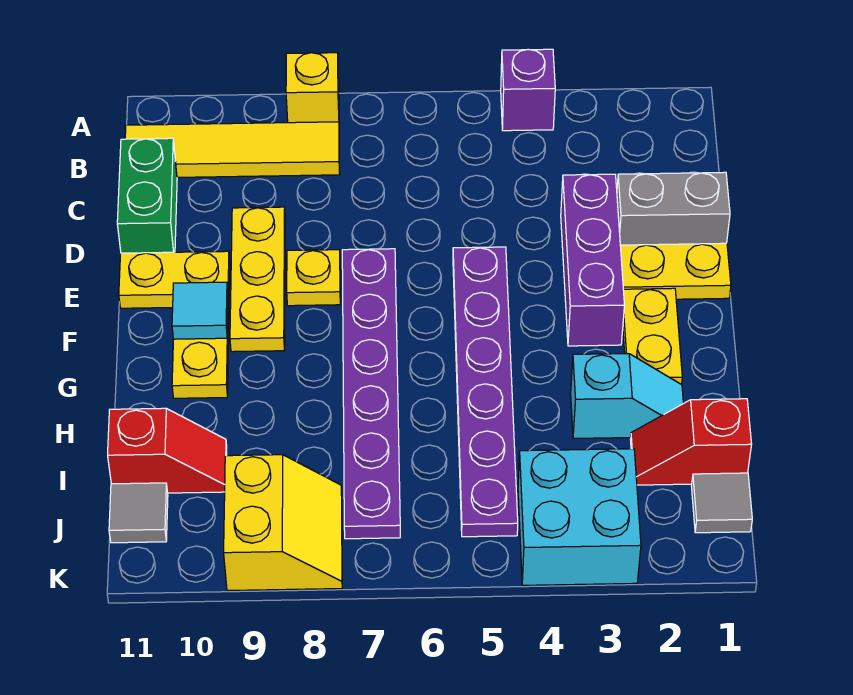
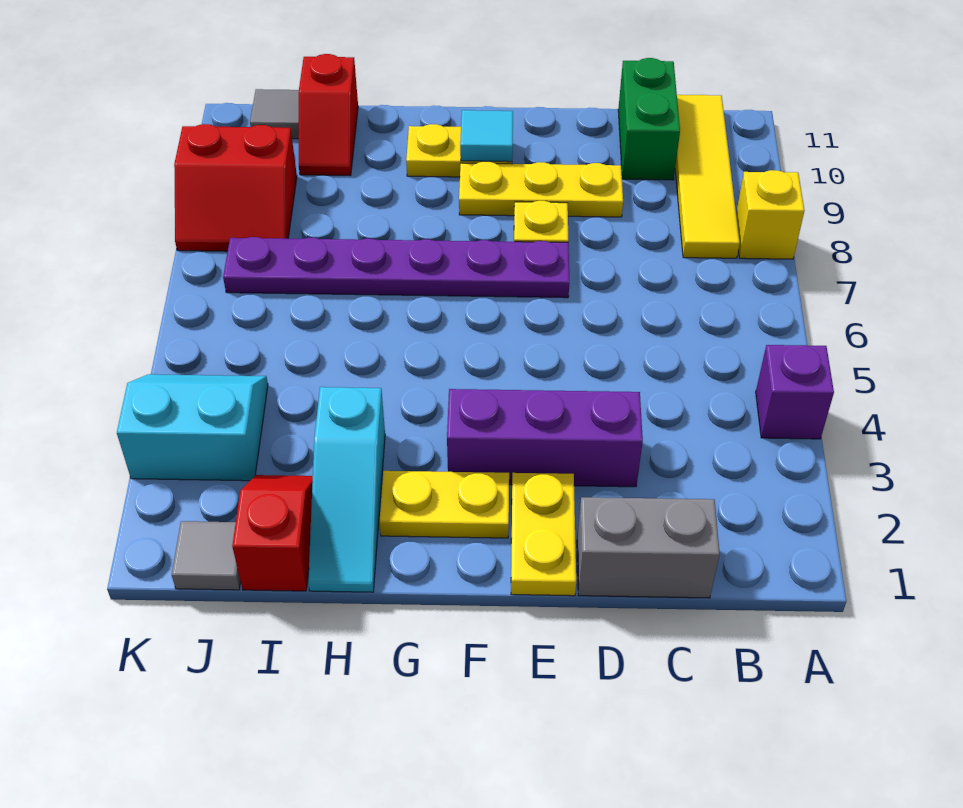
green brick C11:D11 level 1 -> green brick C10:C11 level 1
grey brick D1:D2 level 1 -> grey brick C1:D1 level 1
purple plate E5:J5 level 1 -> none
yellow plate E10:E11 level 1 -> none
cyan slope H2:H3 level 1 top 3 -> cyan slope H1:H3 level 1 top 3
cyan brick J3:K4 level 1 -> cyan slope J3:K4 level 1 top 3
yellow slope J8:K9 level 1 top 9 -> red slope J8:K9 level 1 top 9

